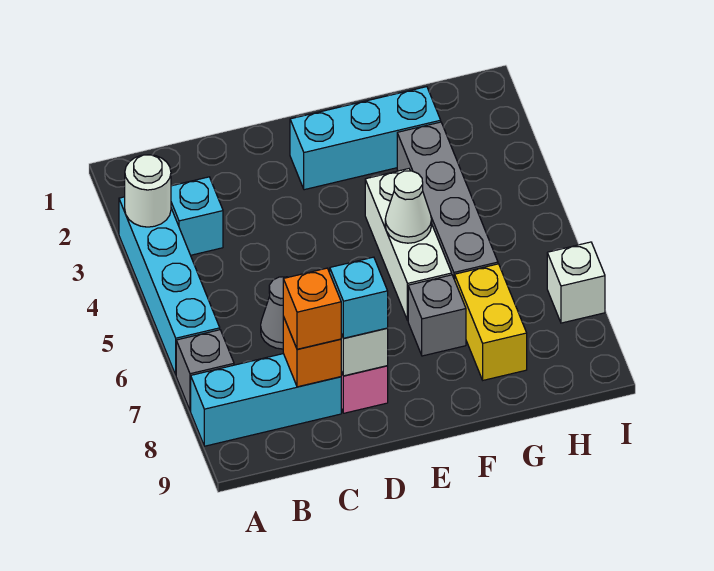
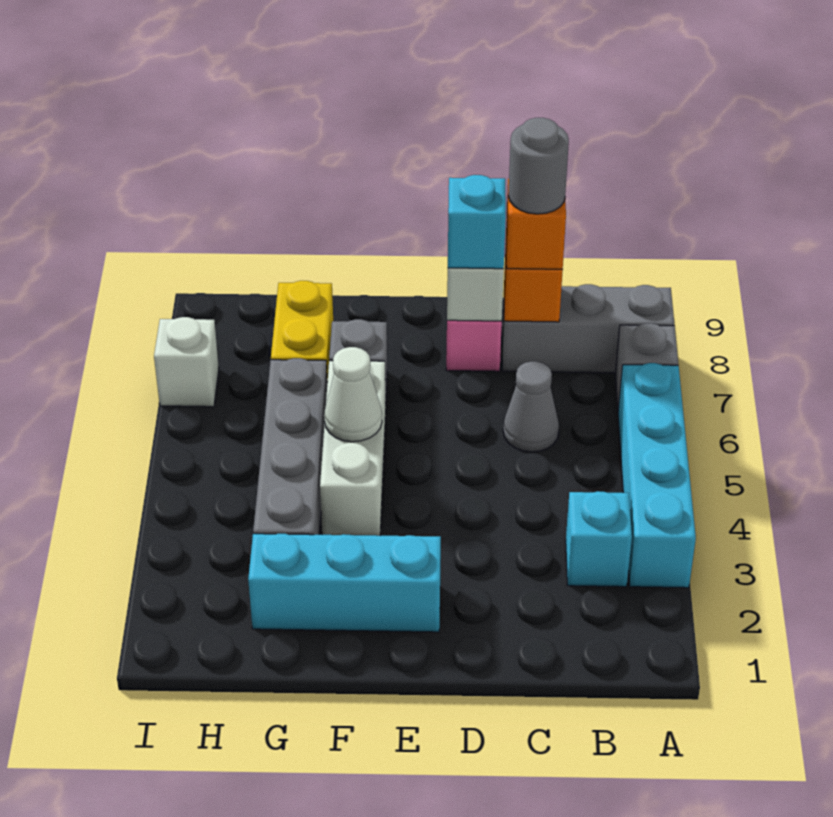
white round brick A3 level 2 -> none
cyan brick A8:C8 level 1 -> grey brick A8:C8 level 1
none -> grey round brick C8 level 4

